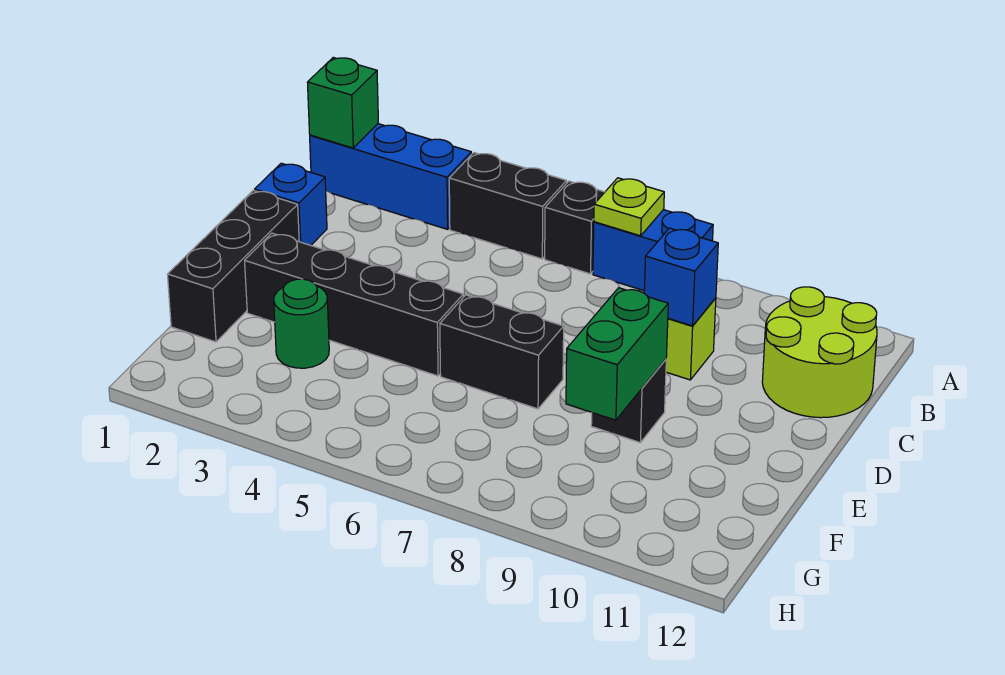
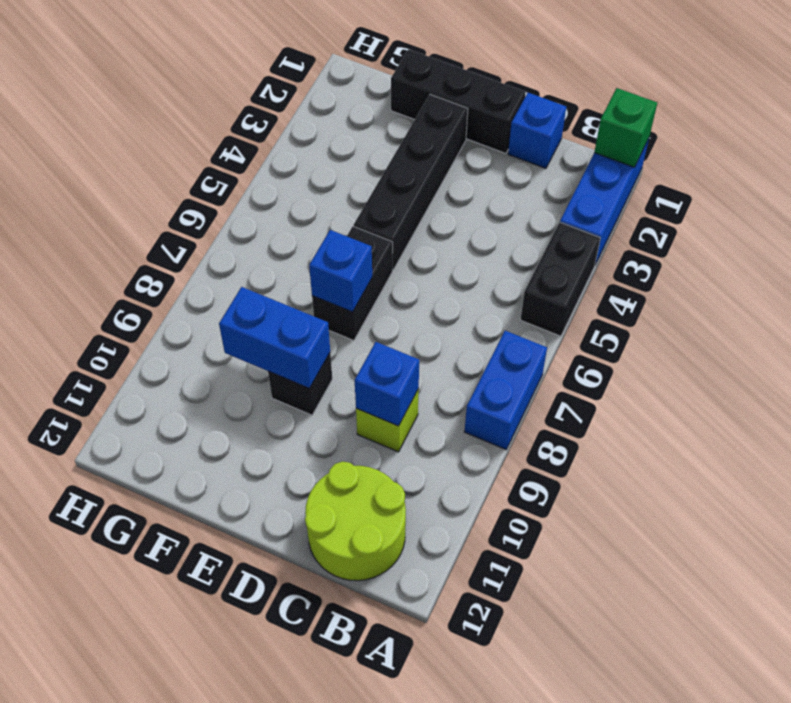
black brick A6 level 1 -> none
lime plate A7 level 2 -> none
none -> blue brick E7 level 2
green brick E9:F9 level 2 -> blue brick E9:F9 level 2
green round brick F3 level 1 -> none

